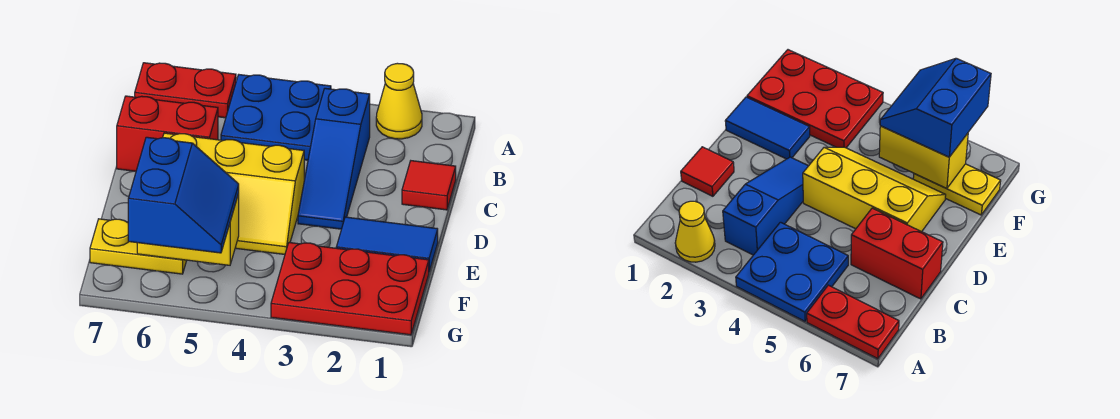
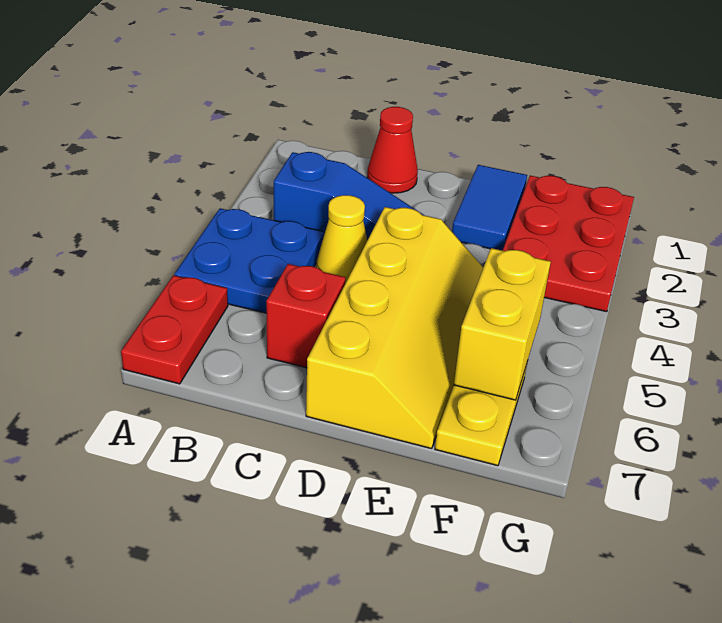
yellow cone A2 level 1 -> yellow cone C4 level 1
red tile C1 level 1 -> red cone C1 level 1
red brick C6:C7 level 1 -> red brick C6 level 1
yellow slope D4:E6 level 1 top D -> yellow slope D4:E7 level 1 top D
blue slope F5:G6 level 3 top 6 -> none

